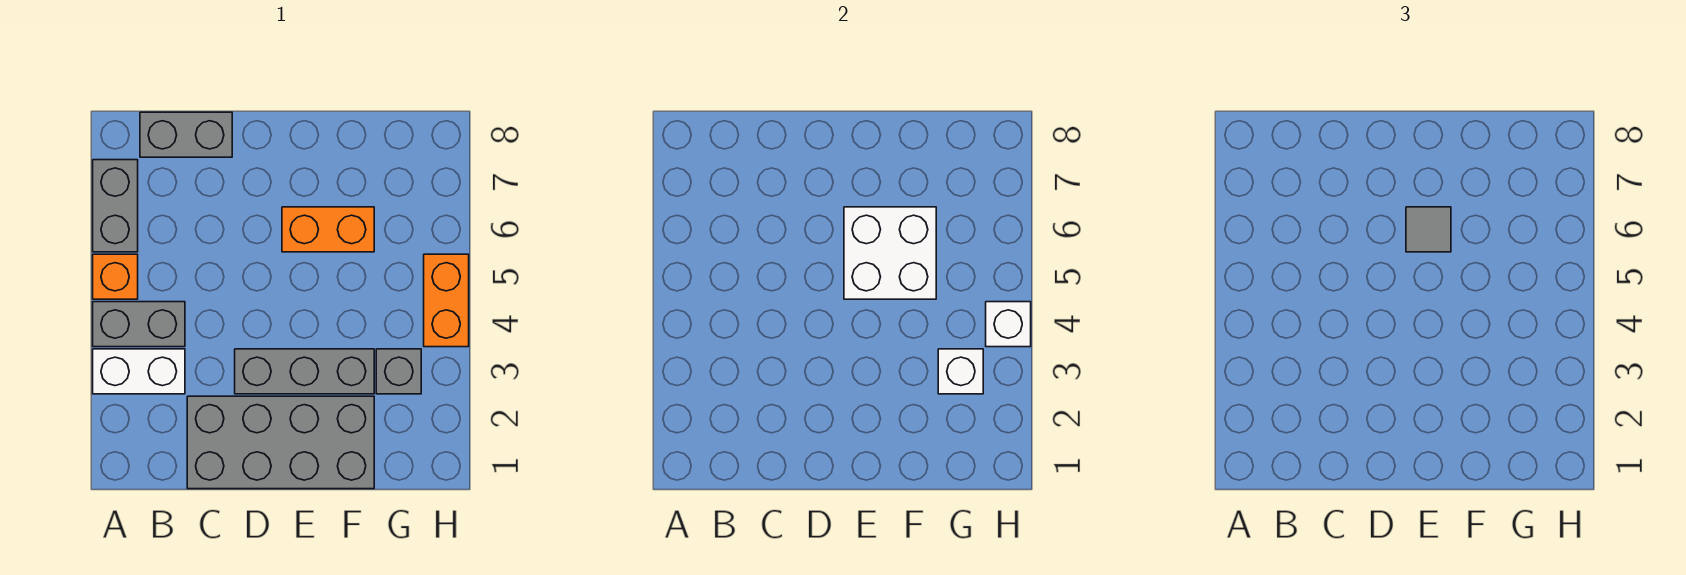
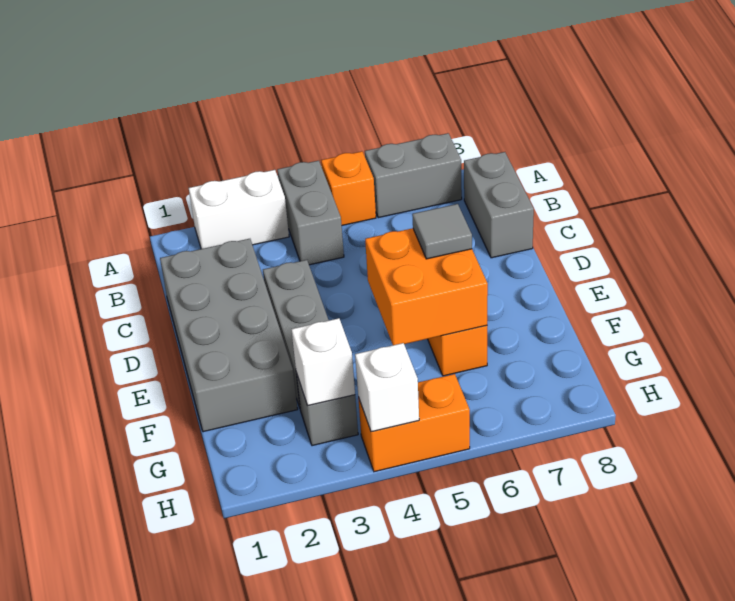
white brick A3:B3 level 1 -> white brick A2:A3 level 1
white brick E5:F6 level 2 -> orange brick E5:F6 level 2

